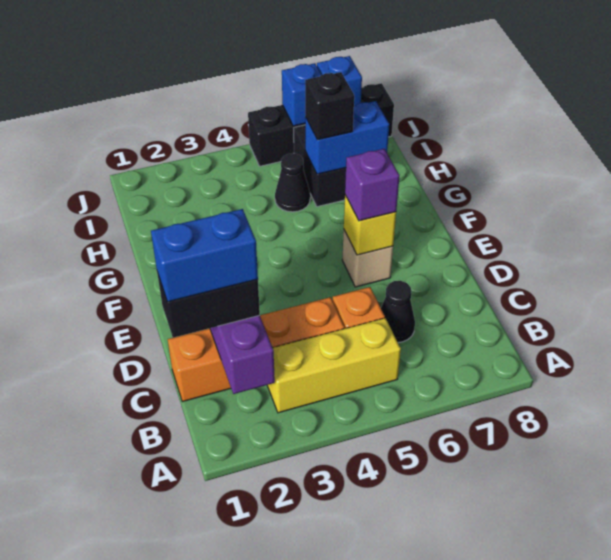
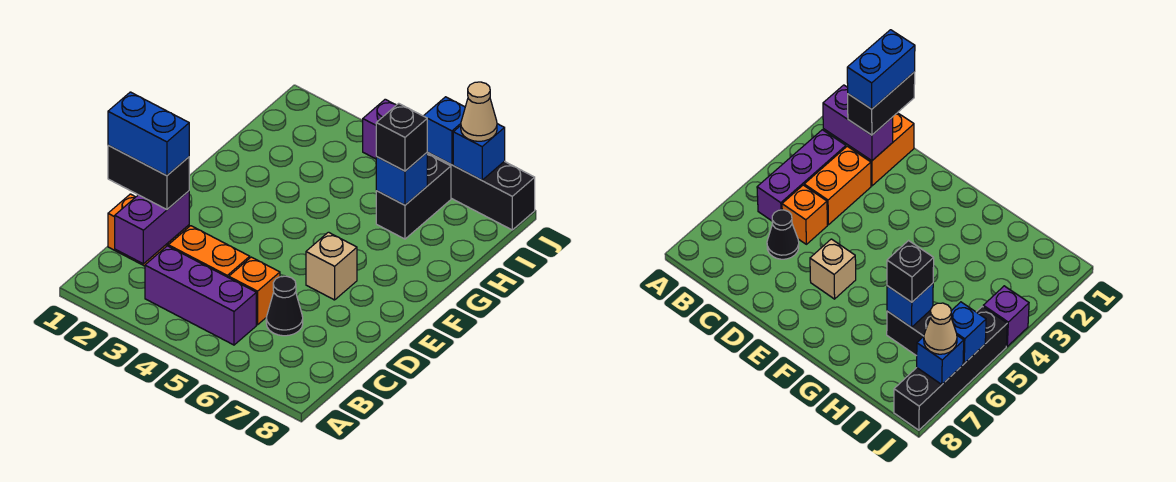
yellow brick B3:B5 level 1 -> purple brick B3:B5 level 1
yellow brick E6 level 2 -> none
purple brick E6 level 3 -> purple brick J4 level 1
black cone H5 level 1 -> none
blue brick H6:H7 level 2 -> blue brick H6 level 2
none -> tan cone J7 level 3

